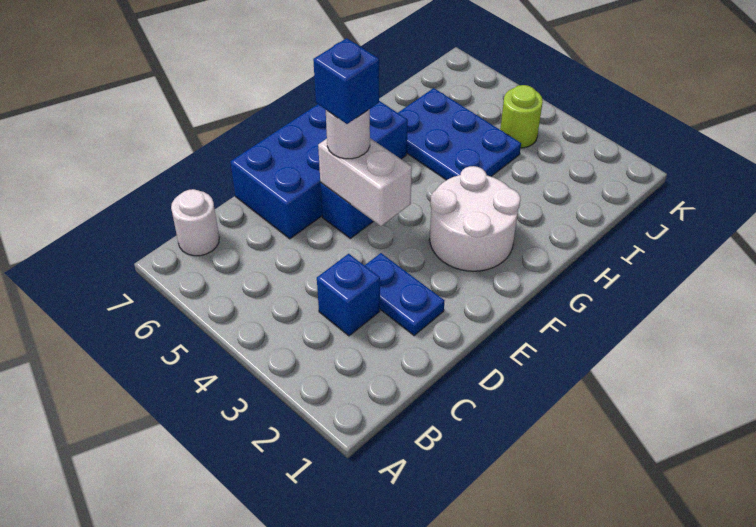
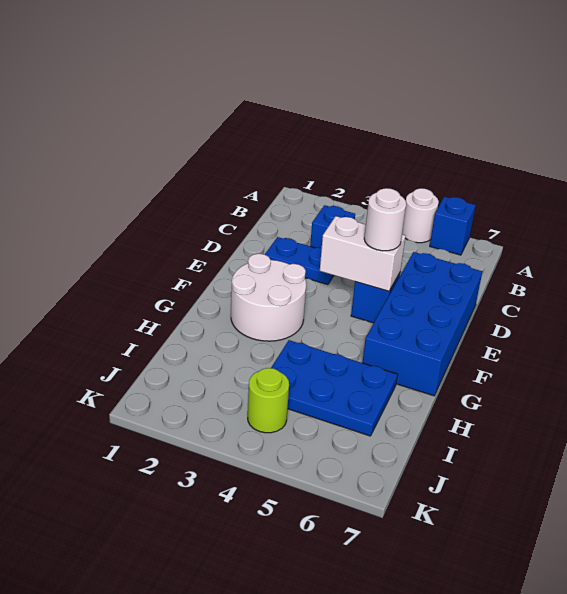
white round brick B7 level 1 -> white round brick A5 level 1
blue brick E5 level 4 -> blue brick A6 level 1

